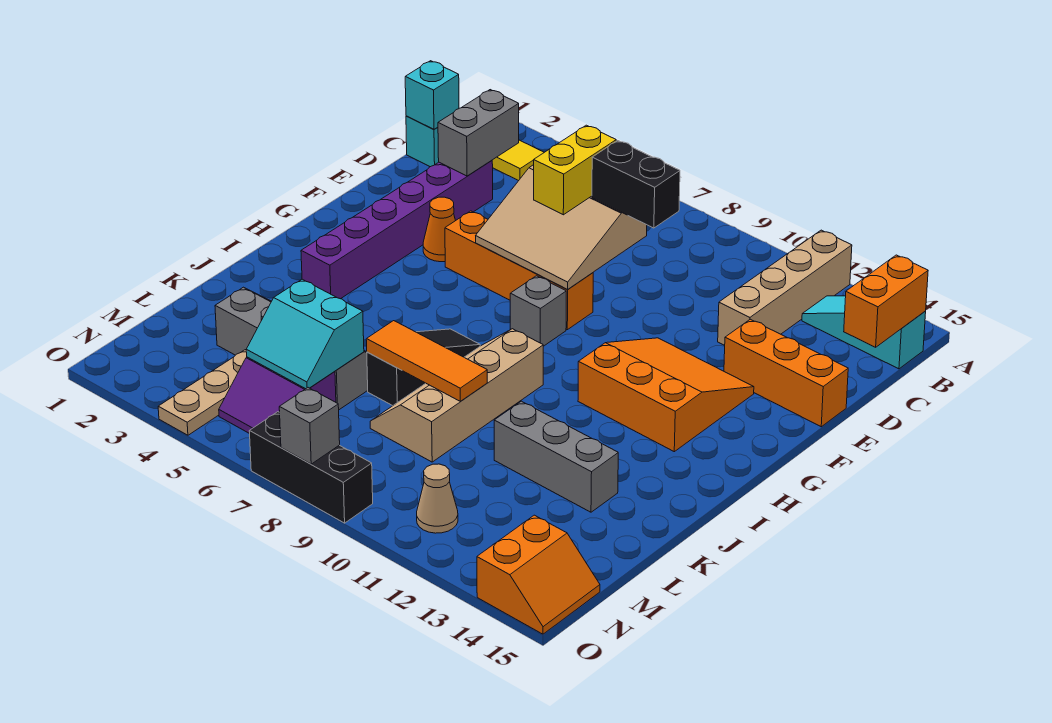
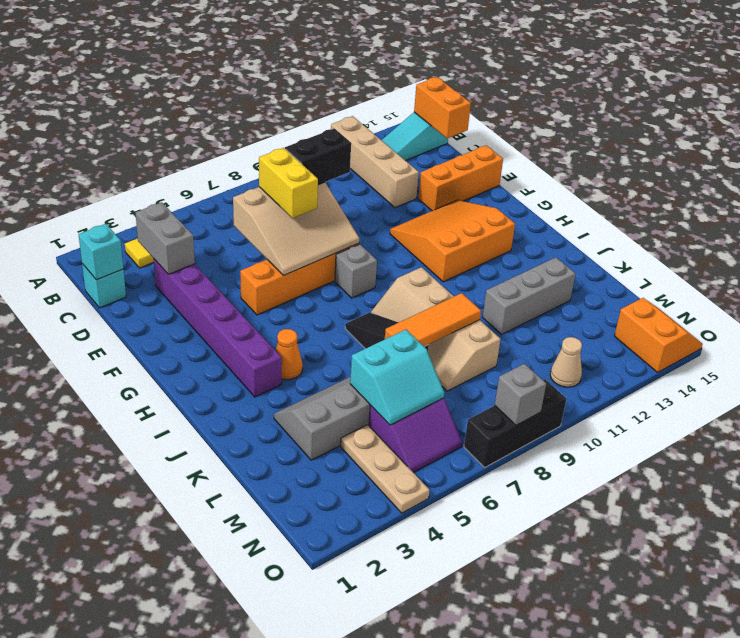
orange cone F4 level 1 -> orange cone I4 level 1

